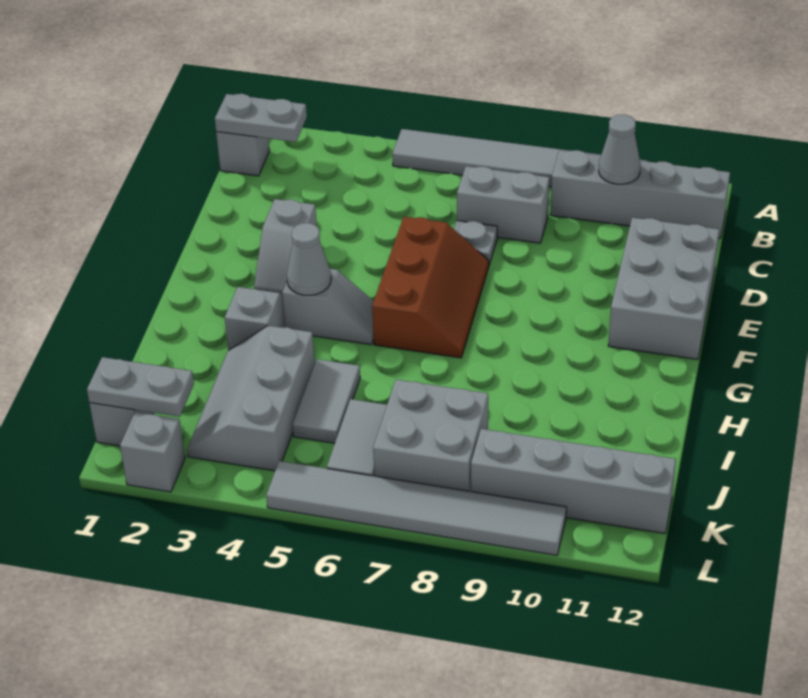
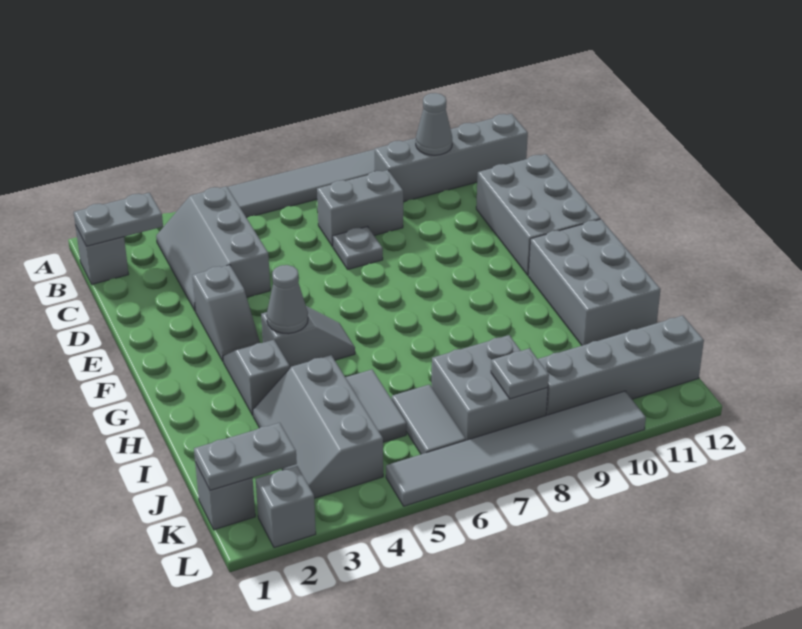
none -> grey slope B3:D4 level 1 top 4
brown slope E6:G7 level 1 top 6 -> none
none -> grey brick G11:I12 level 1
none -> grey plate K8 level 2

